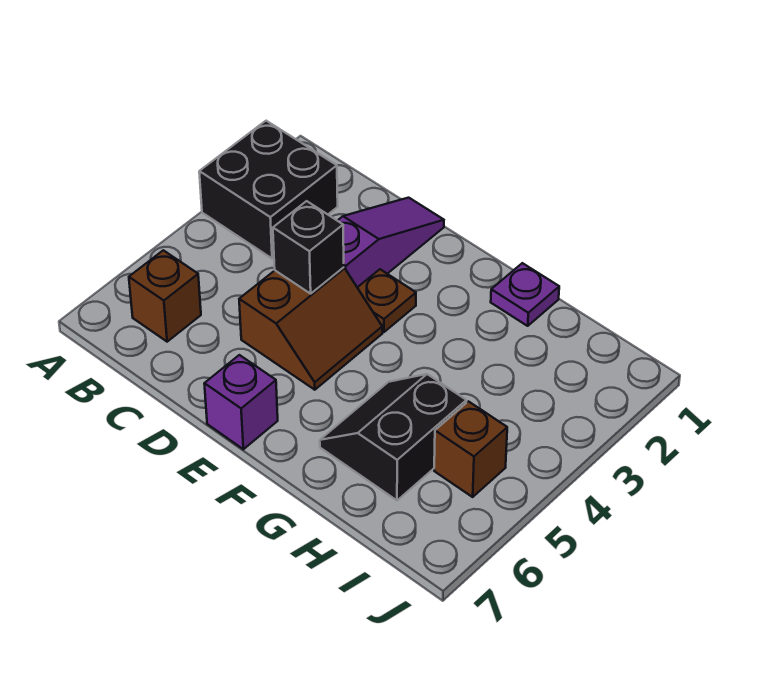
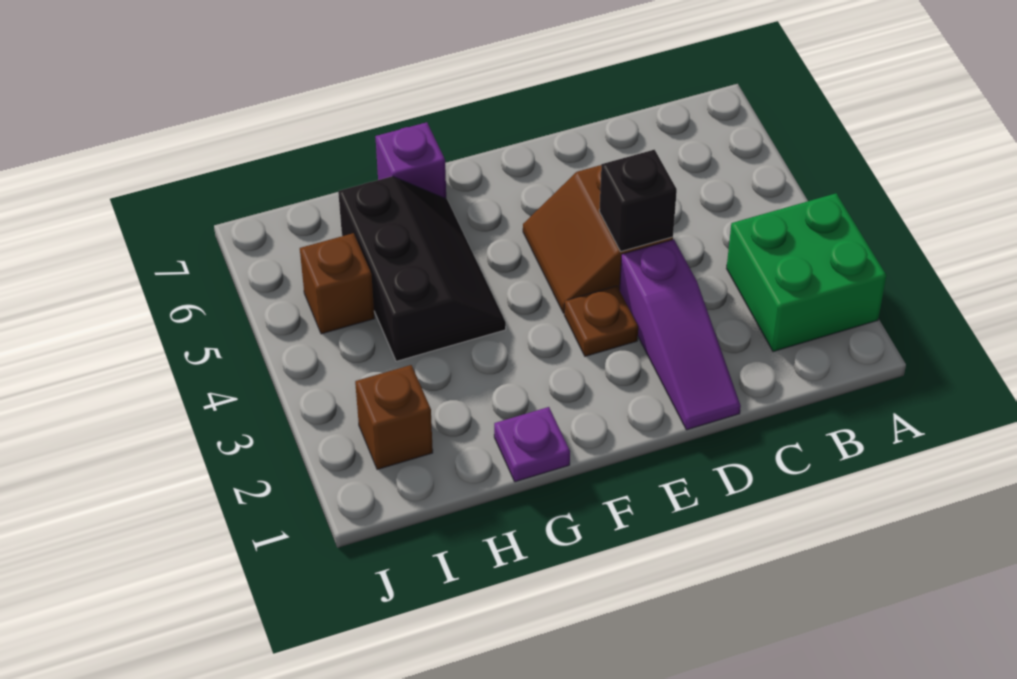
black brick A2:B3 level 1 -> green brick A2:B3 level 1
brown brick B6 level 1 -> brown brick I2 level 1
purple brick E7 level 1 -> purple brick G7 level 1
black slope G5:H6 level 1 top H -> black slope G4:H6 level 1 top H

